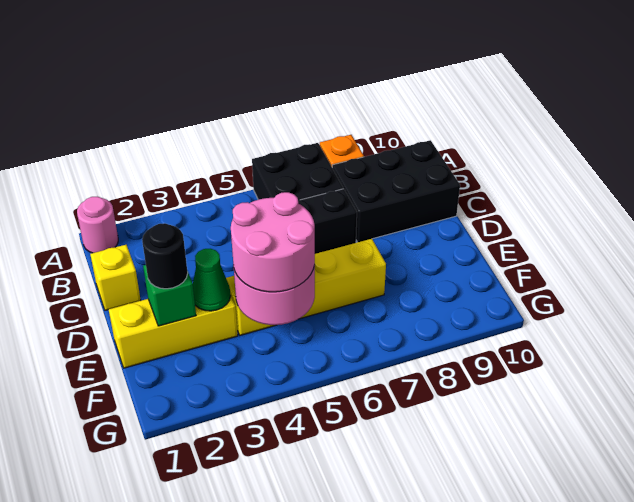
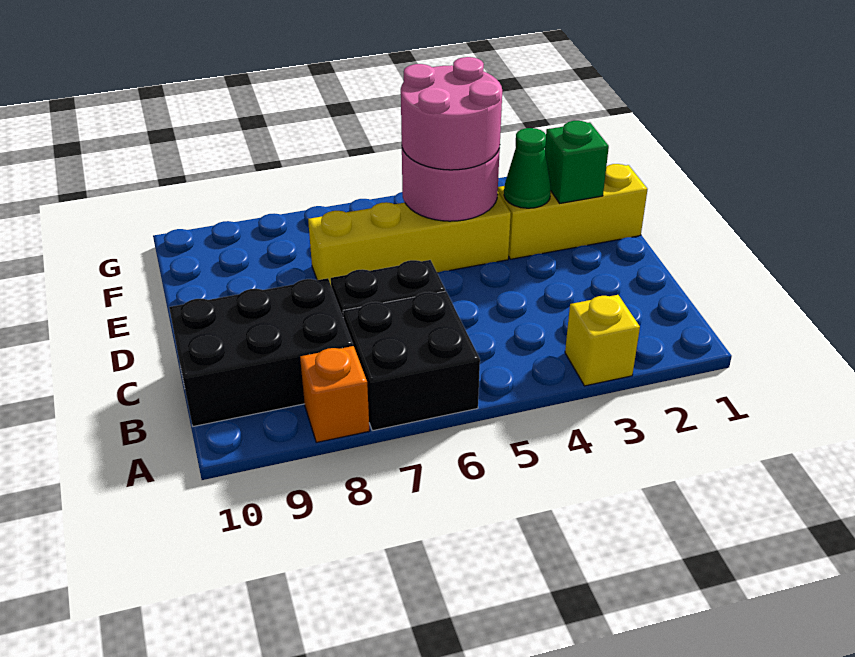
pink round brick A1 level 1 -> none
yellow brick C1 level 1 -> yellow brick A3 level 1
black round brick E2 level 3 -> none

